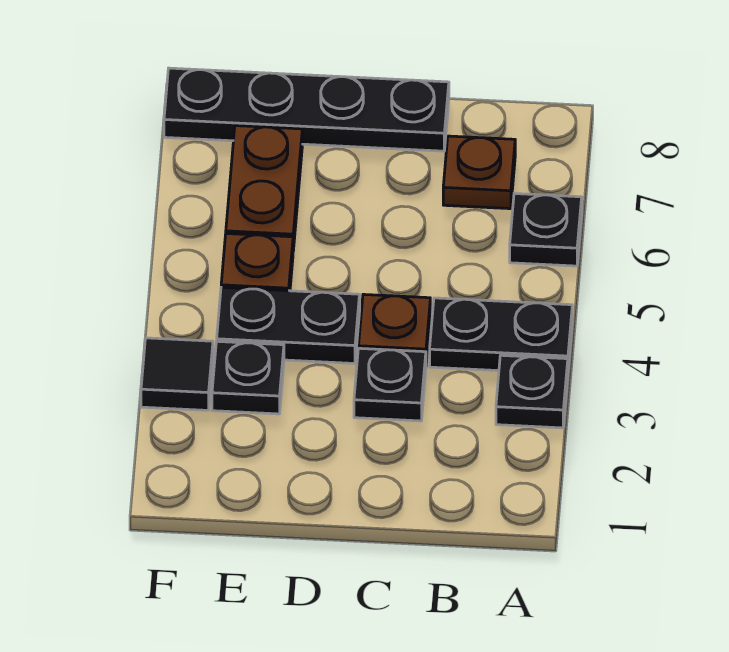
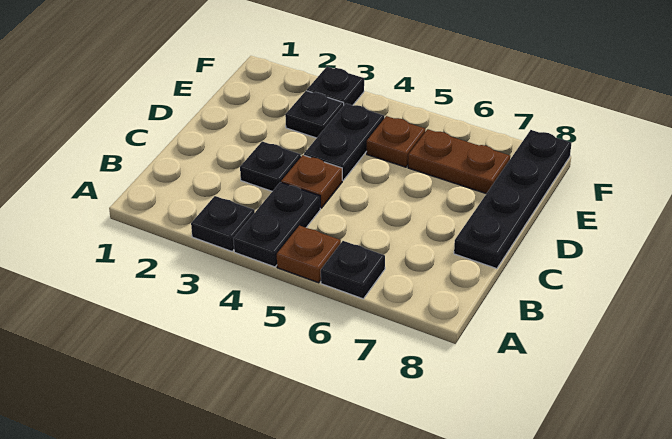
brown plate B7 level 1 -> brown plate A5 level 1
black tile F3 level 1 -> black plate F3 level 1

